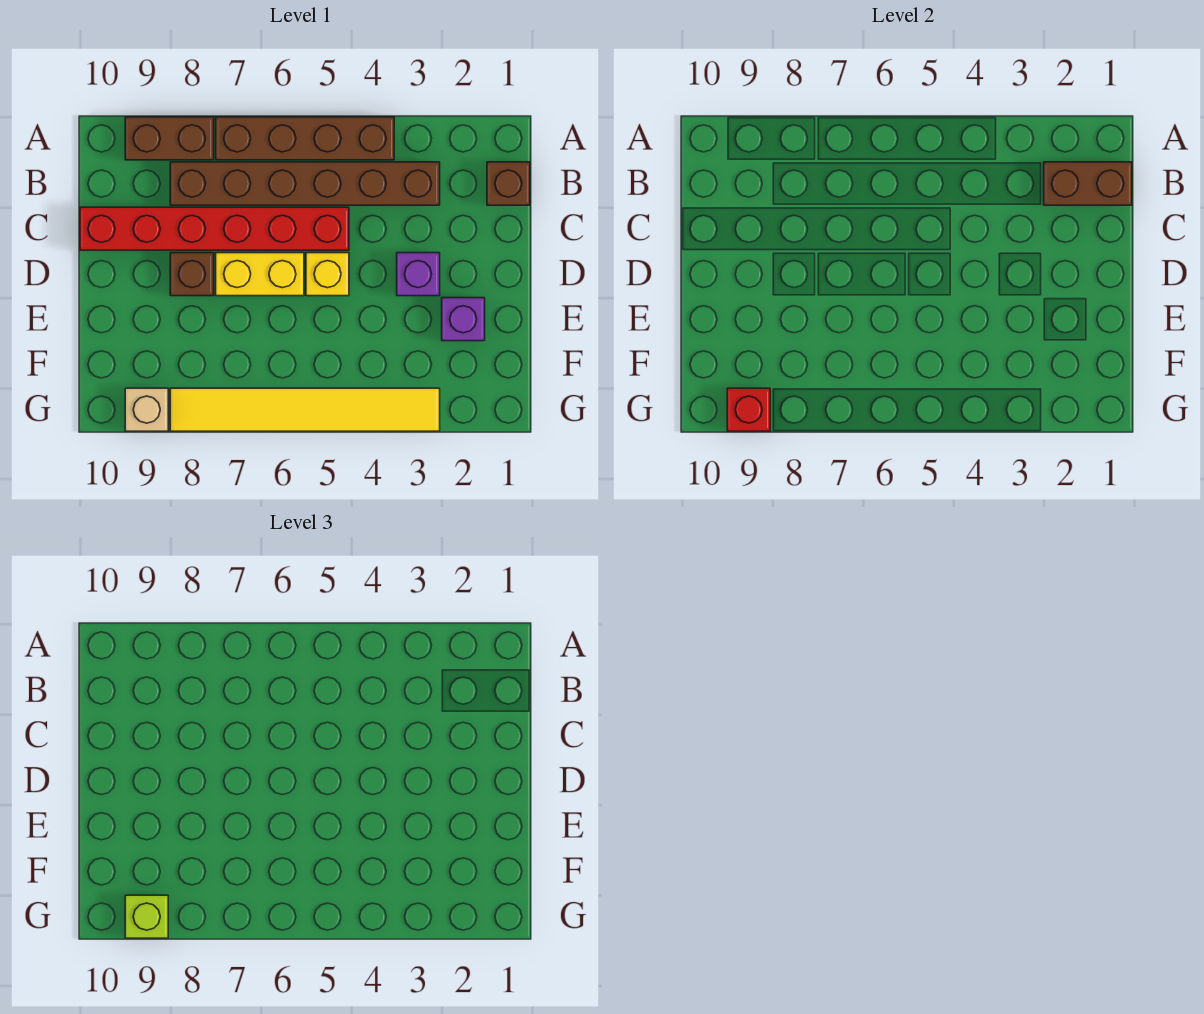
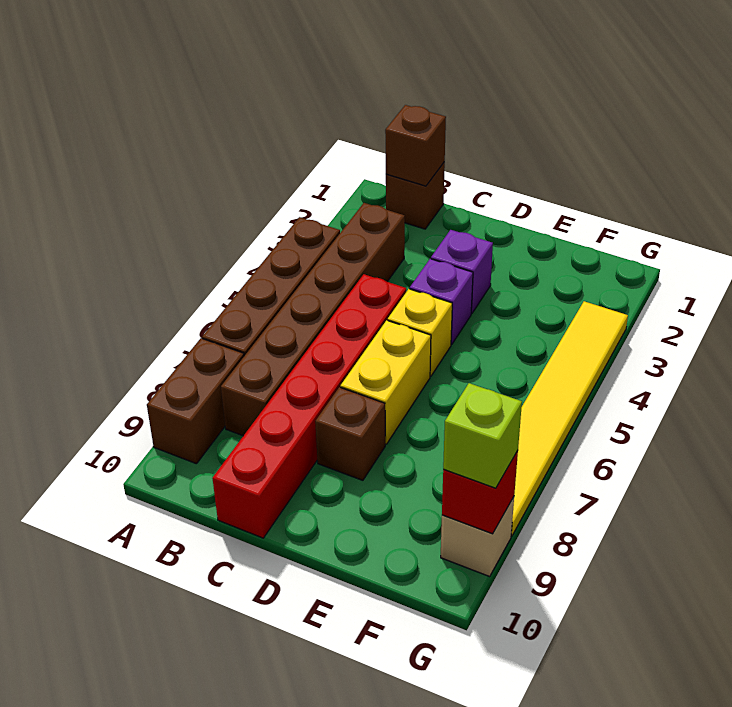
brown brick B1:B2 level 2 -> brown brick B1 level 2
purple brick E2 level 1 -> purple brick D4 level 1

